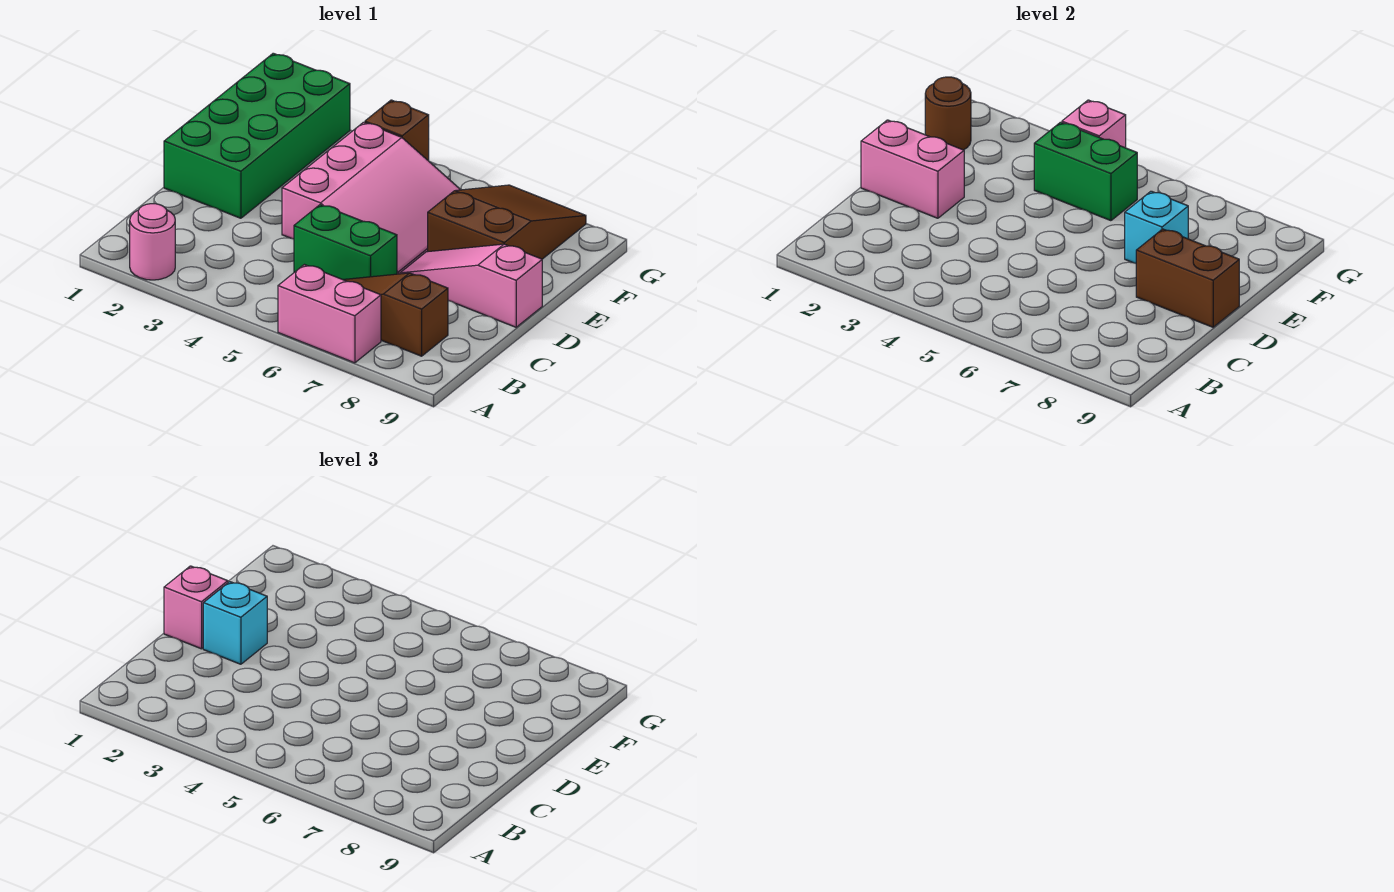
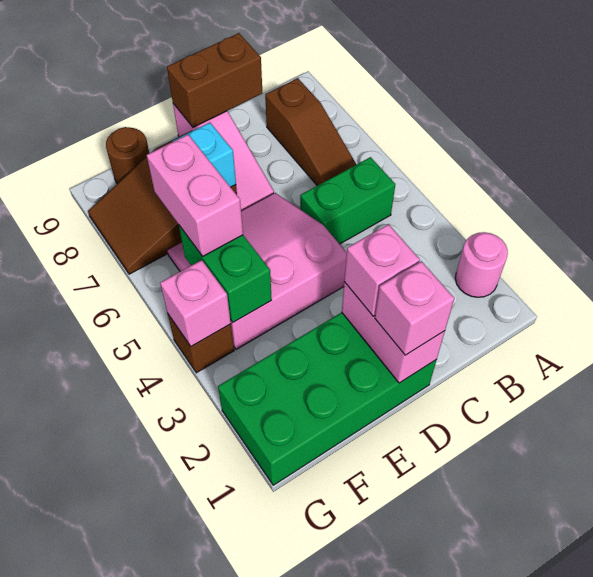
pink brick A6:A7 level 1 -> pink brick F5:F6 level 3
green brick C5:C6 level 1 -> green brick B5:C5 level 1
cyan brick D2 level 3 -> pink brick D2 level 3
brown brick D8:D9 level 2 -> brown brick C9:D9 level 2
brown round brick F1 level 2 -> brown round brick F9 level 1

